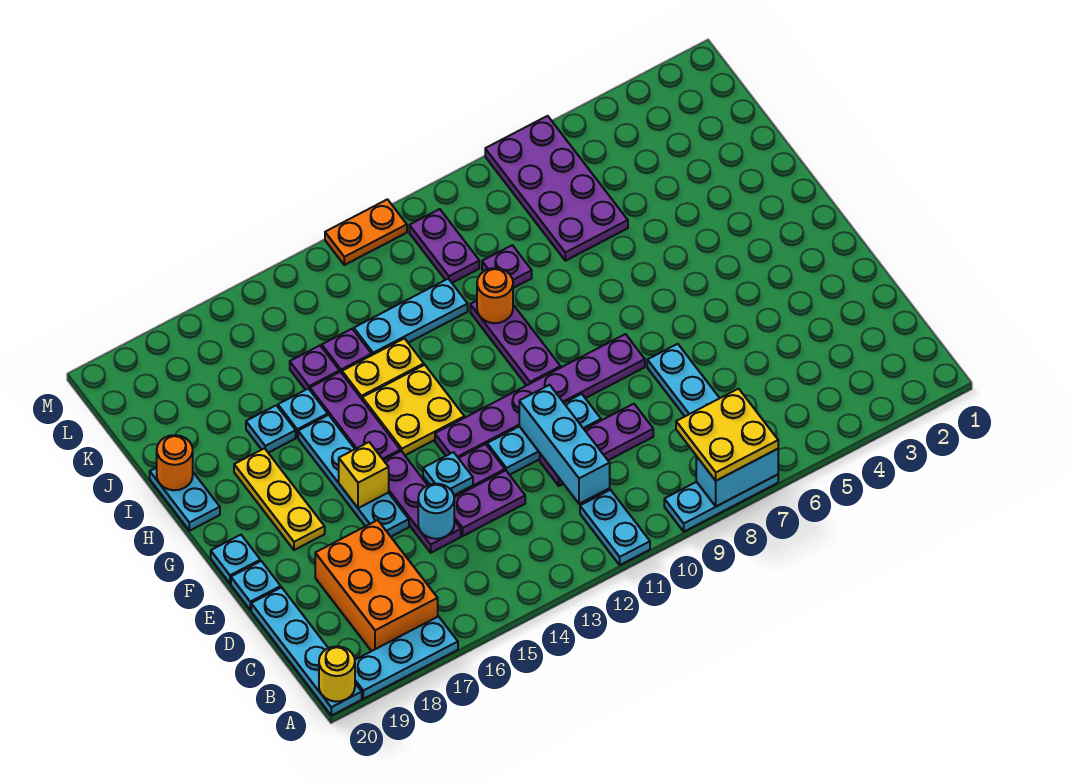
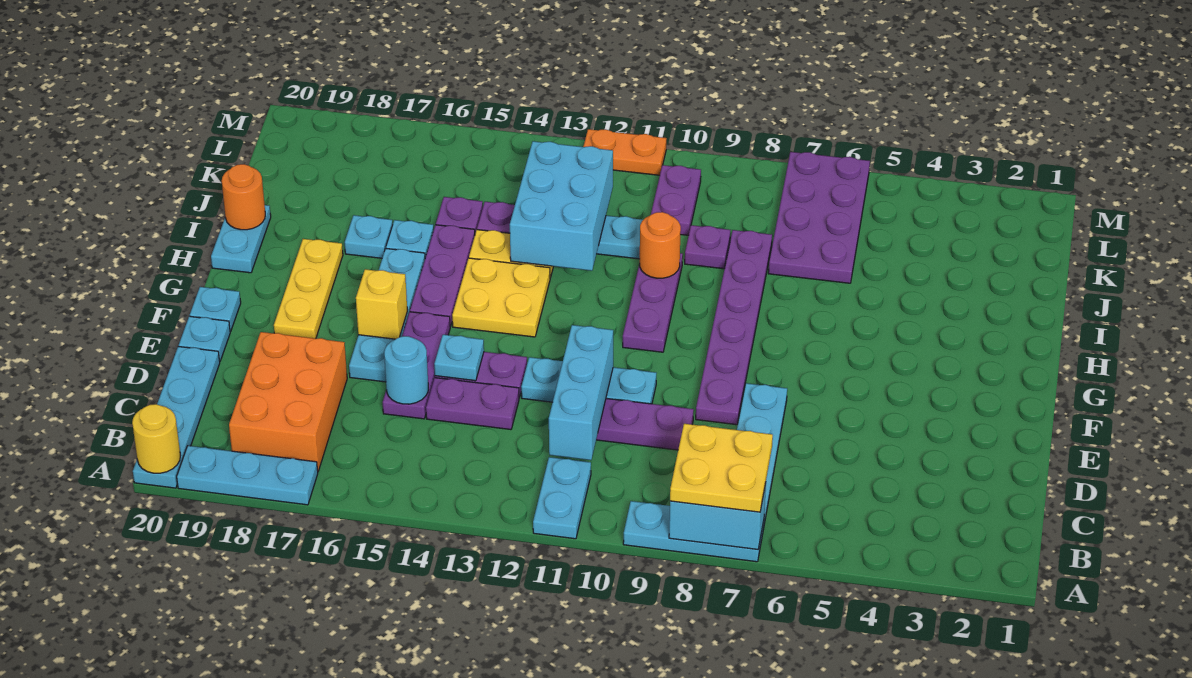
purple plate F8:F13 level 1 -> purple plate E8:J8 level 1
none -> cyan brick I12:K13 level 2

